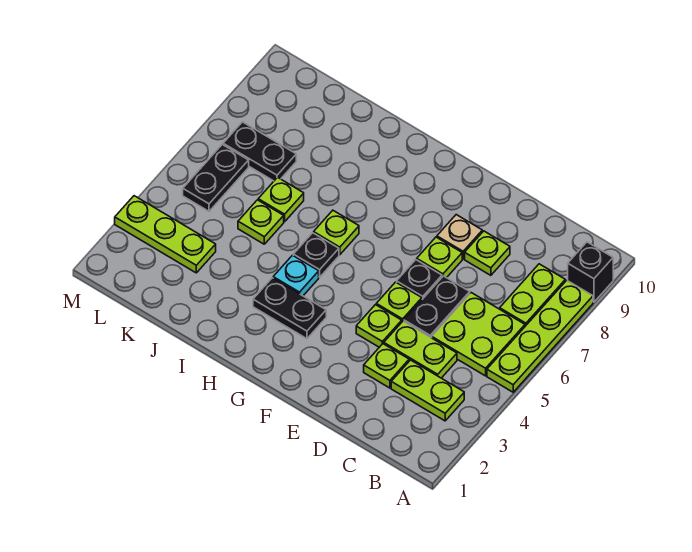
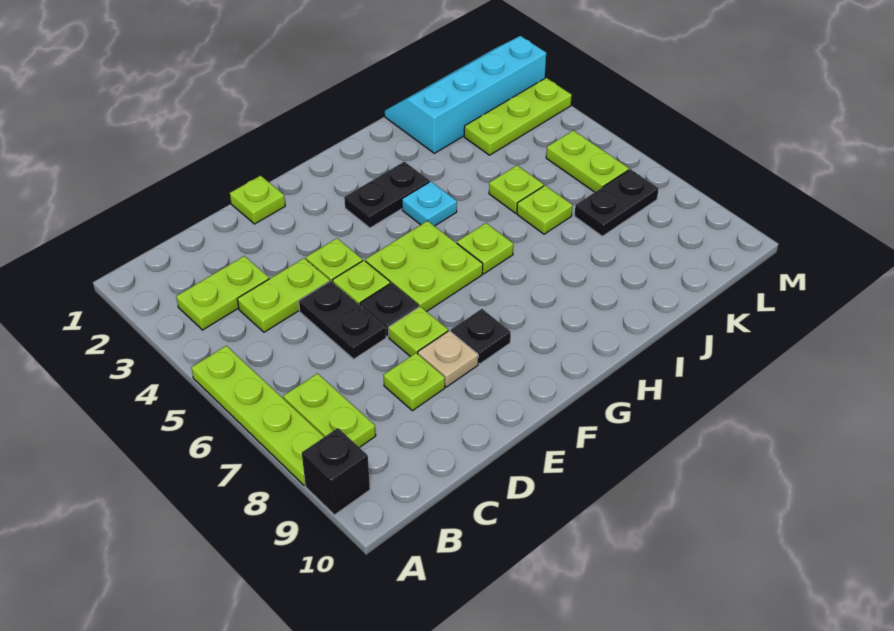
lime plate B5:C6 level 1 -> lime plate F5:G6 level 1
lime plate D3 level 1 -> lime plate E1 level 1
black plate H5 level 1 -> black plate F8 level 1
none -> cyan slope J1:M2 level 1 top 2
black plate L5:L6 level 1 -> lime plate L5:L6 level 1

